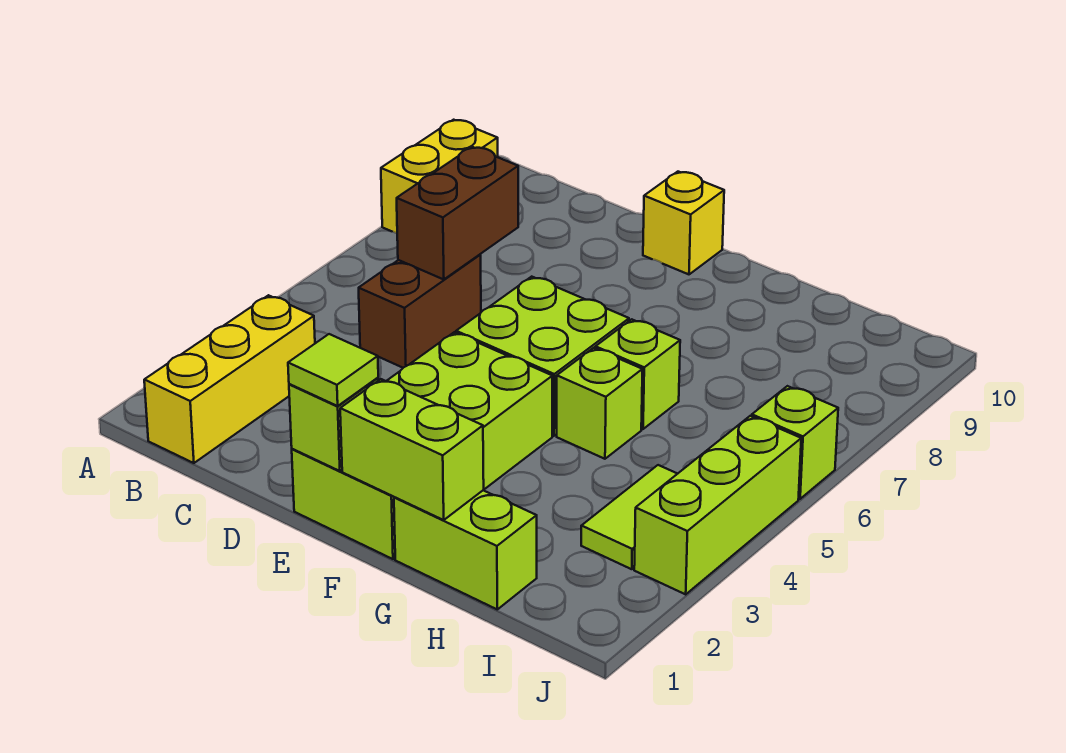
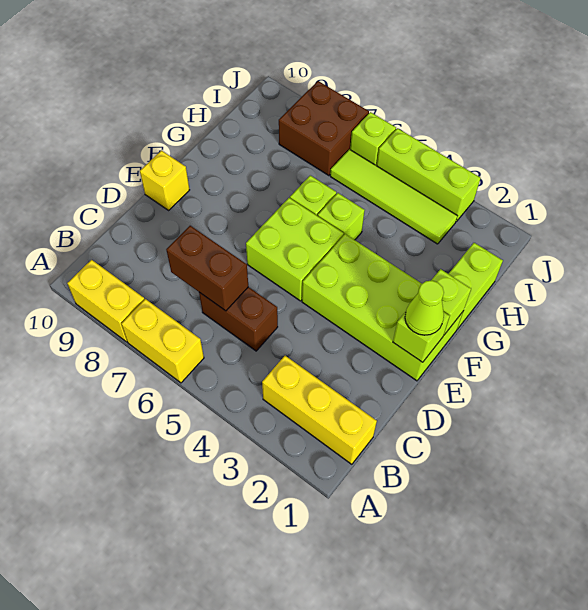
none -> yellow brick A6:A7 level 1
lime tile E1 level 3 -> lime cone E1 level 3
lime brick F1:G1 level 2 -> lime brick F1 level 2
lime tile I3:I4 level 1 -> lime tile I3:I6 level 1
none -> brown brick I7:J8 level 1

